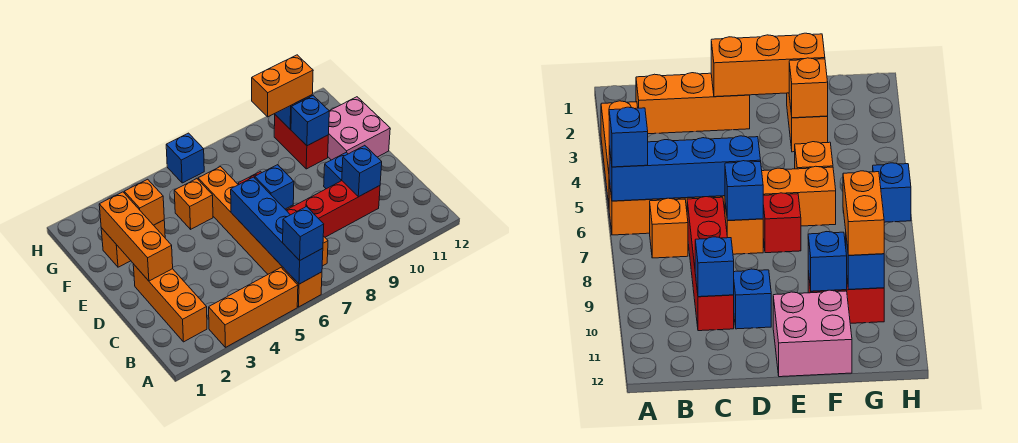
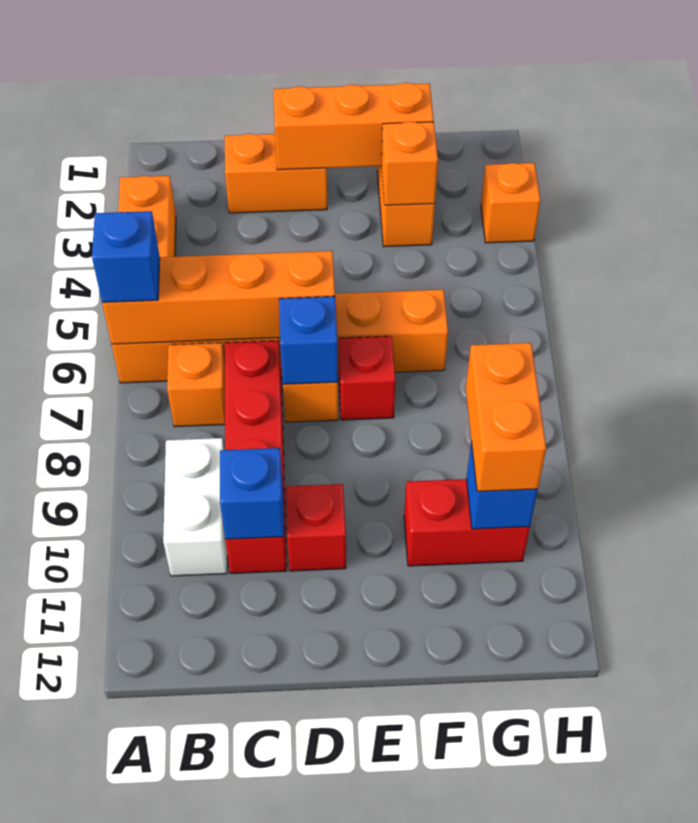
blue brick A6:D6 level 2 -> orange brick A6:D6 level 2
orange brick B2:D2 level 1 -> orange brick C2:D2 level 1
none -> white brick B9:B10 level 1
blue brick D10 level 1 -> red brick D10 level 1
pink brick E11:F12 level 1 -> none
orange brick F5 level 1 -> orange brick H3 level 1
blue brick F10 level 2 -> none
blue brick H6 level 1 -> none

